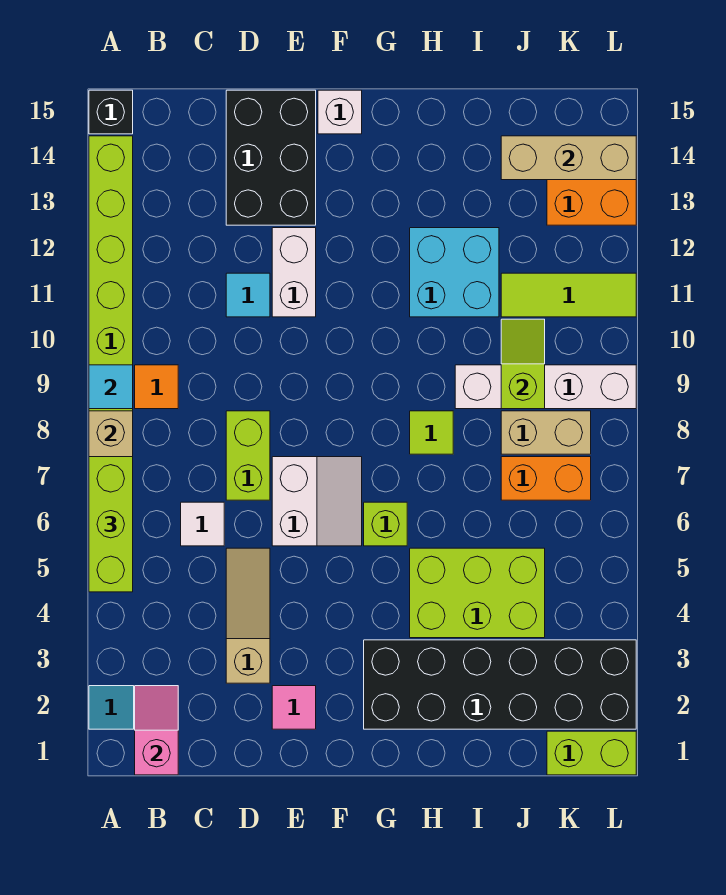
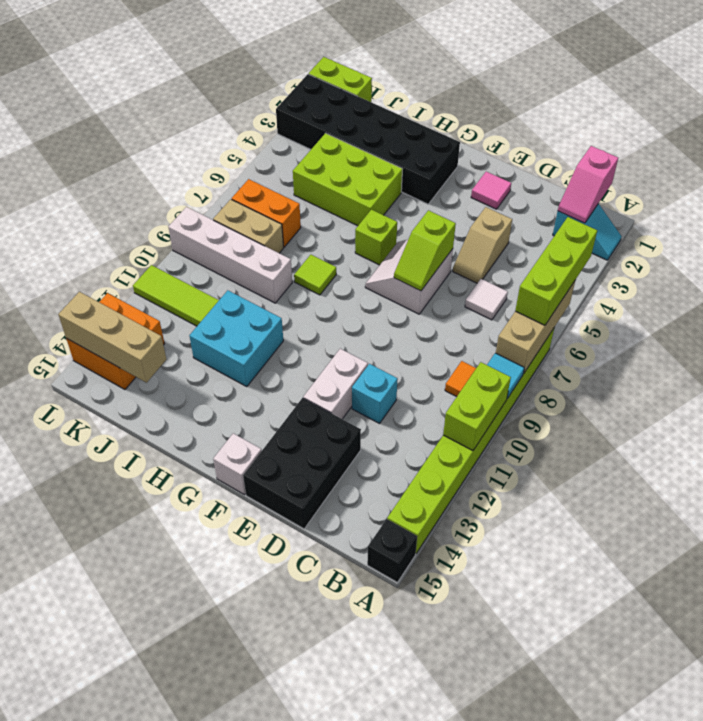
tan slope D3:D5 level 1 top 3 -> tan slope D4:D5 level 1 top 4
lime brick D7:D8 level 1 -> lime brick A10:A11 level 2
cyan tile D11 level 1 -> cyan brick D11 level 1
lime slope J9:J10 level 2 top 9 -> lime slope E6:E7 level 2 top 6

